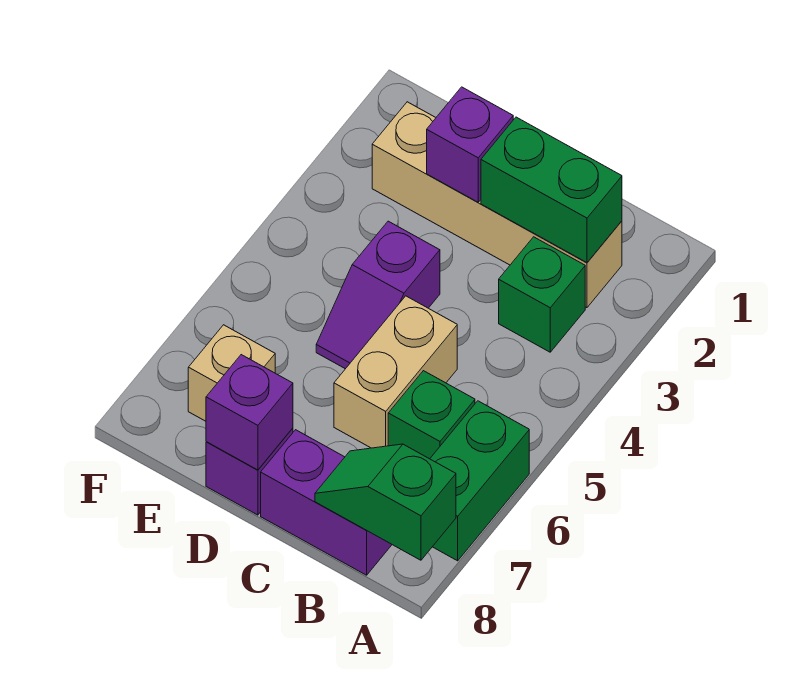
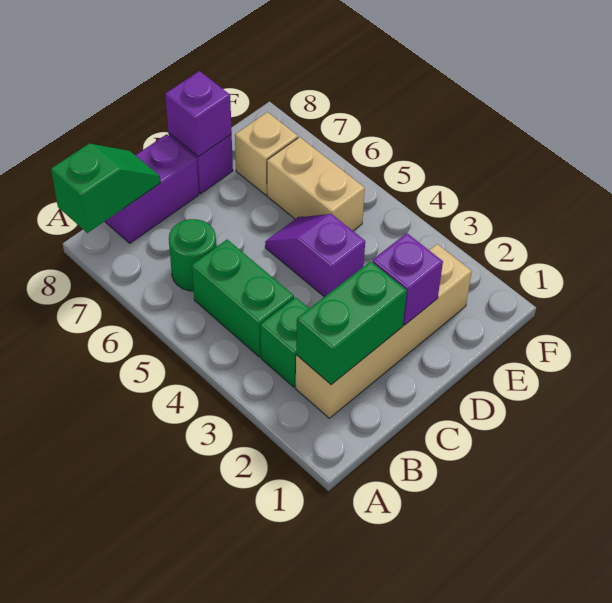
green brick A6:A7 level 1 -> green brick B4:B5 level 1
green brick B6 level 1 -> green round brick B6 level 1
tan brick C5:C6 level 1 -> tan brick E5:E6 level 1

